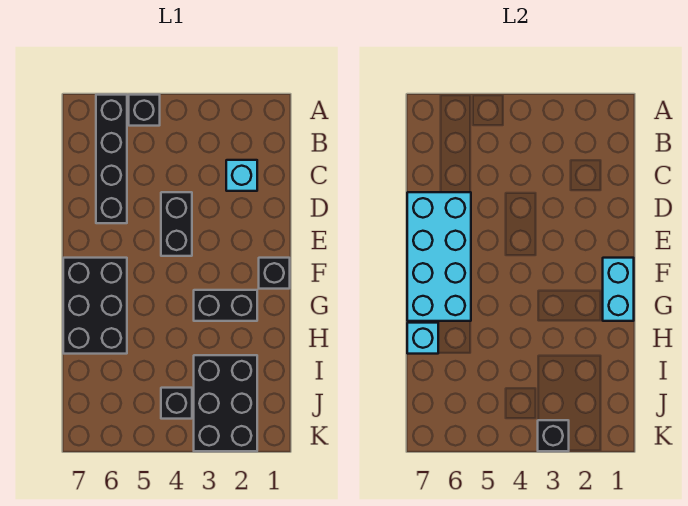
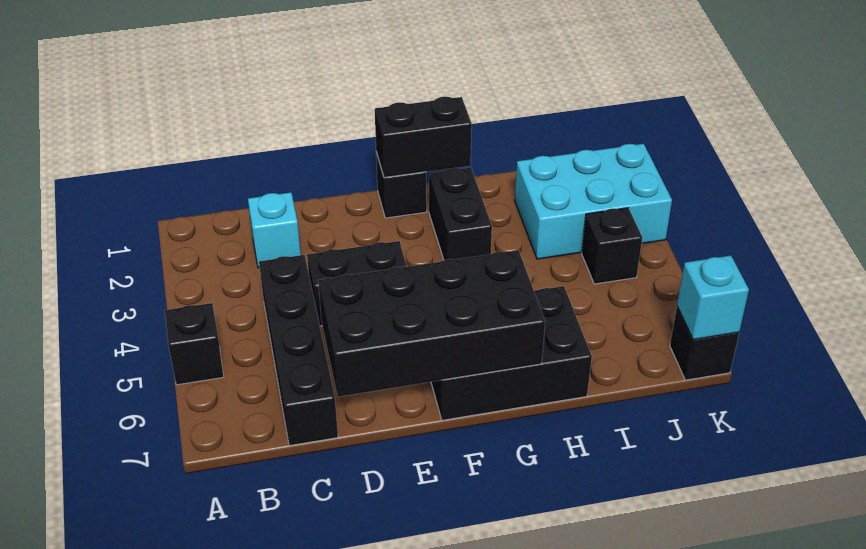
black brick A6:D6 level 1 -> black brick C4:C7 level 1
cyan brick D6:G7 level 2 -> black brick D6:G7 level 2
cyan brick F1:G1 level 2 -> black brick F1:G1 level 2
cyan brick H7 level 2 -> cyan brick K7 level 2
black brick I2:K3 level 1 -> cyan brick I2:K3 level 1
black brick K3 level 2 -> black brick K7 level 1

